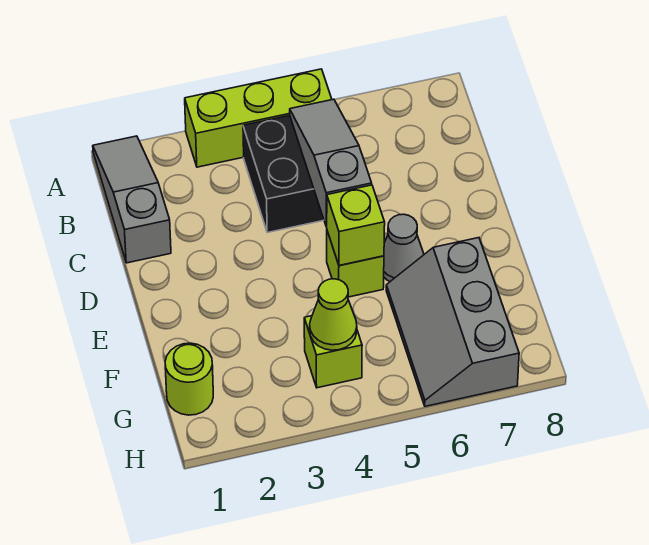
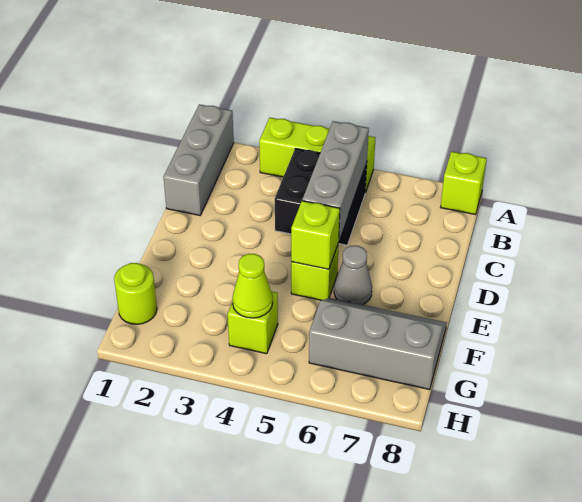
grey slope A1:C1 level 1 top C -> grey brick A1:C1 level 1
none -> lime brick A8 level 1
grey slope B5:D5 level 2 top D -> grey brick B5:D5 level 2
grey slope F6:H7 level 1 top 7 -> grey slope F6:G8 level 1 top G

